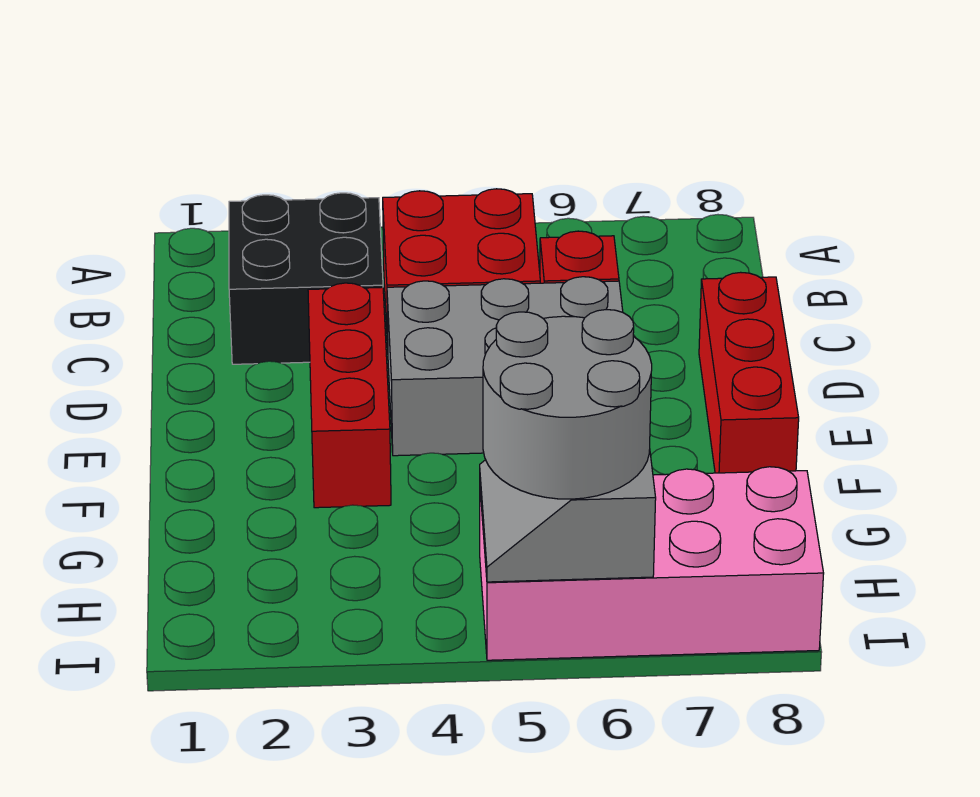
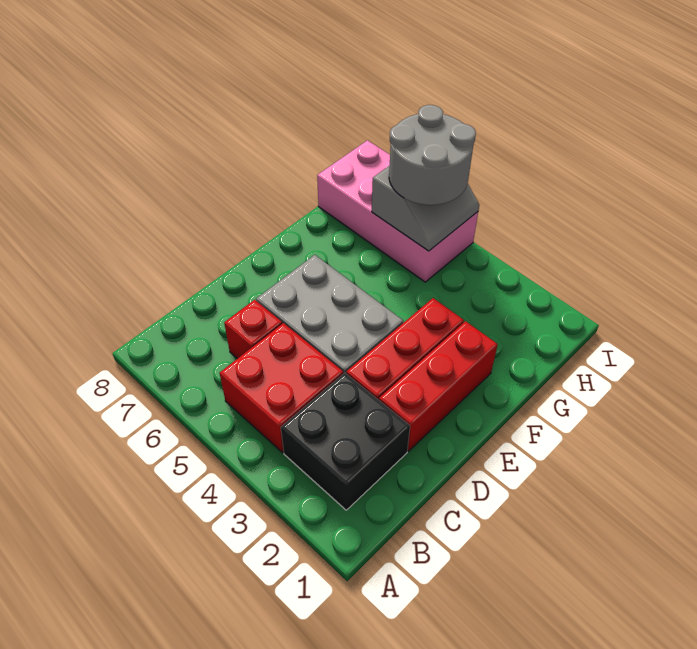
red brick D8:F8 level 1 -> red brick D2:F2 level 1

